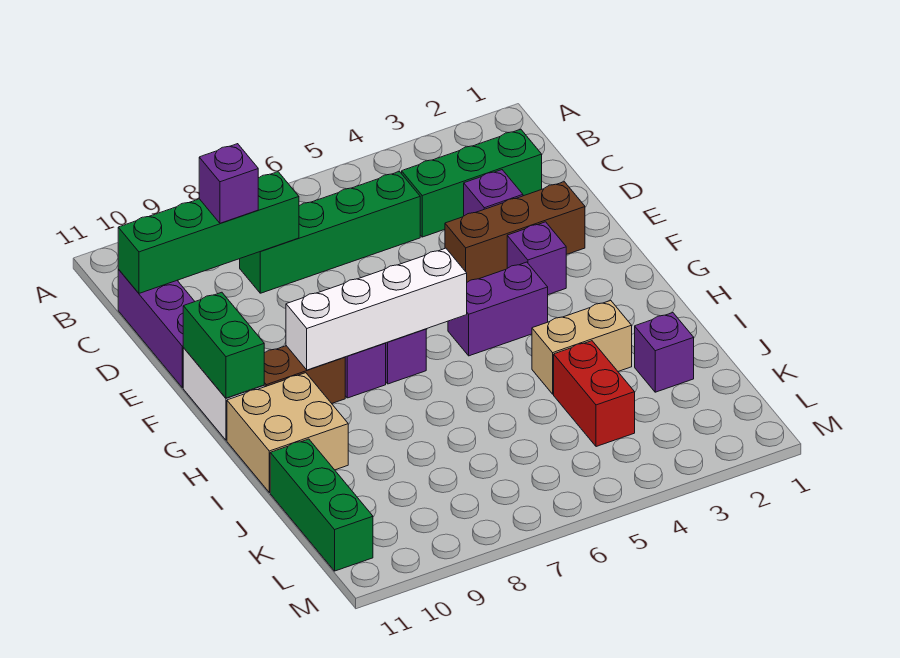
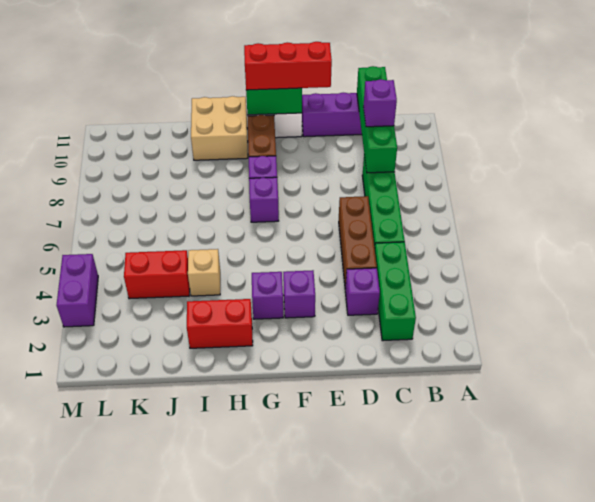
brown brick E2:E4 level 1 -> brown brick D4:D6 level 1
none -> red brick E11:G11 level 3
purple brick G4:G5 level 1 -> purple brick M3:M4 level 1
white brick G6:G9 level 2 -> none
none -> red brick H2:I2 level 1
tan brick I3:I4 level 1 -> tan brick I4 level 1
purple brick J2 level 1 -> purple brick G3 level 1
green brick J11:L11 level 1 -> none

